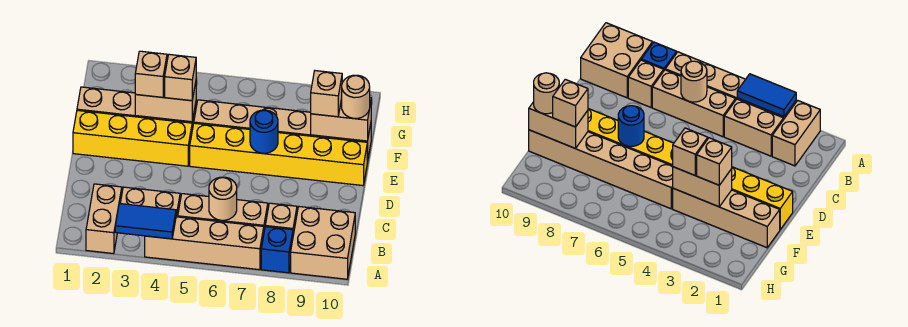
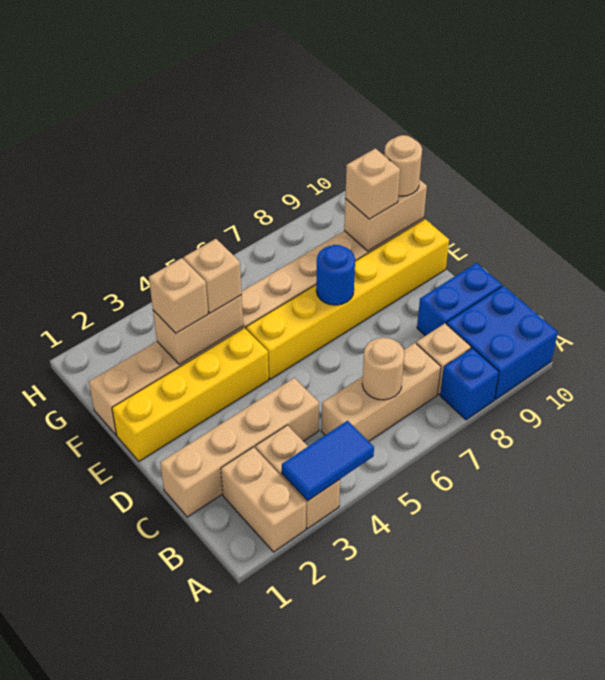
tan brick A4:A7 level 1 -> tan brick C1:C4 level 1
tan brick A9:B10 level 1 -> blue brick A9:B10 level 1
tan brick B3:B4 level 1 -> tan brick A3:B3 level 1
none -> blue brick C9:C10 level 1

